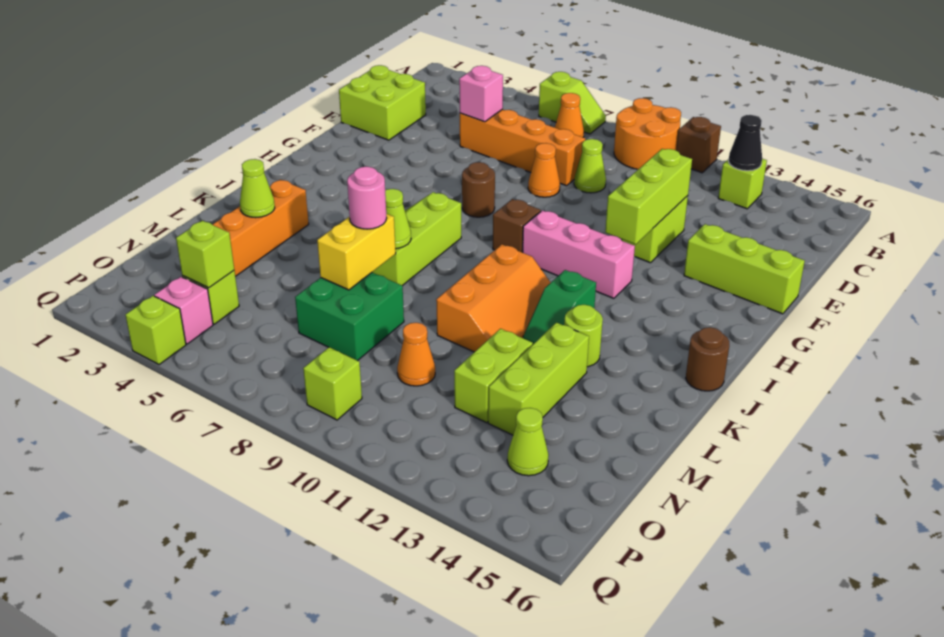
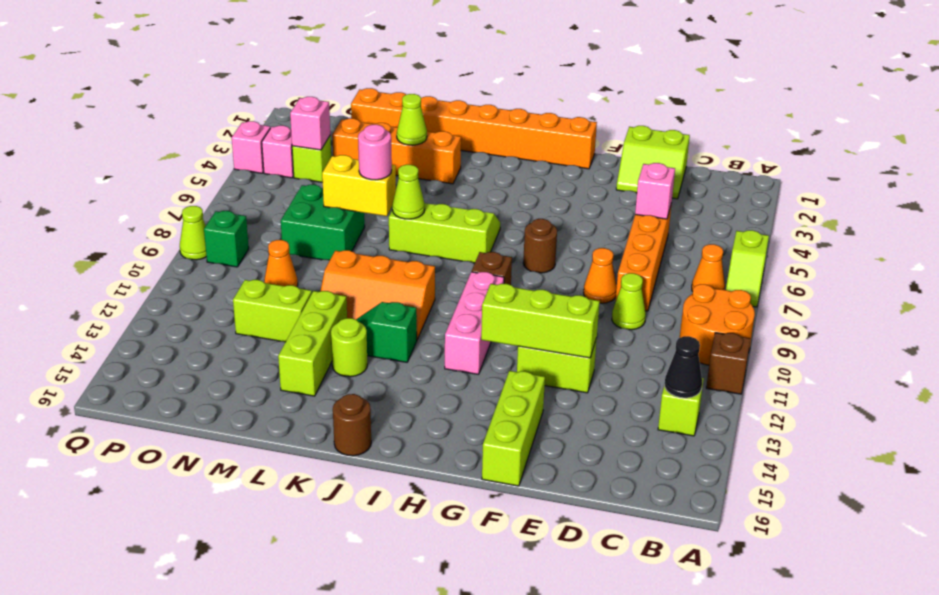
lime brick D1:E2 level 1 -> lime slope D1:E2 level 1 top 1
none -> orange brick G1:N1 level 1
lime brick L13:N13 level 1 -> lime brick L12:L14 level 1
lime brick O4 level 2 -> pink brick O4 level 2
lime cone O14 level 1 -> lime cone Q9 level 1
lime brick P9 level 1 -> green brick P9 level 1
lime brick Q4 level 1 -> pink brick Q4 level 1

